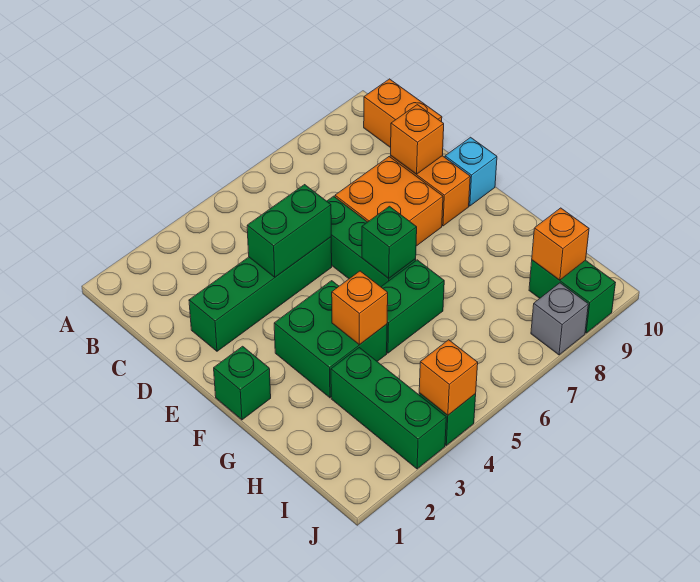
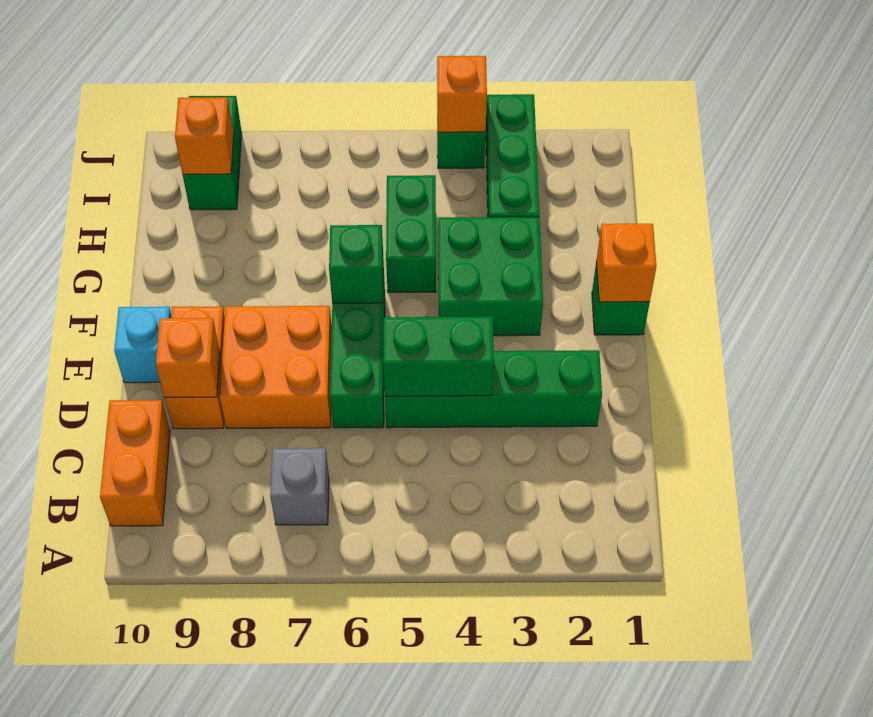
orange brick G4 level 2 -> orange brick F1 level 2
green brick G5:G6 level 1 -> green brick G5:H5 level 1
grey brick J8 level 1 -> grey brick B7 level 1

